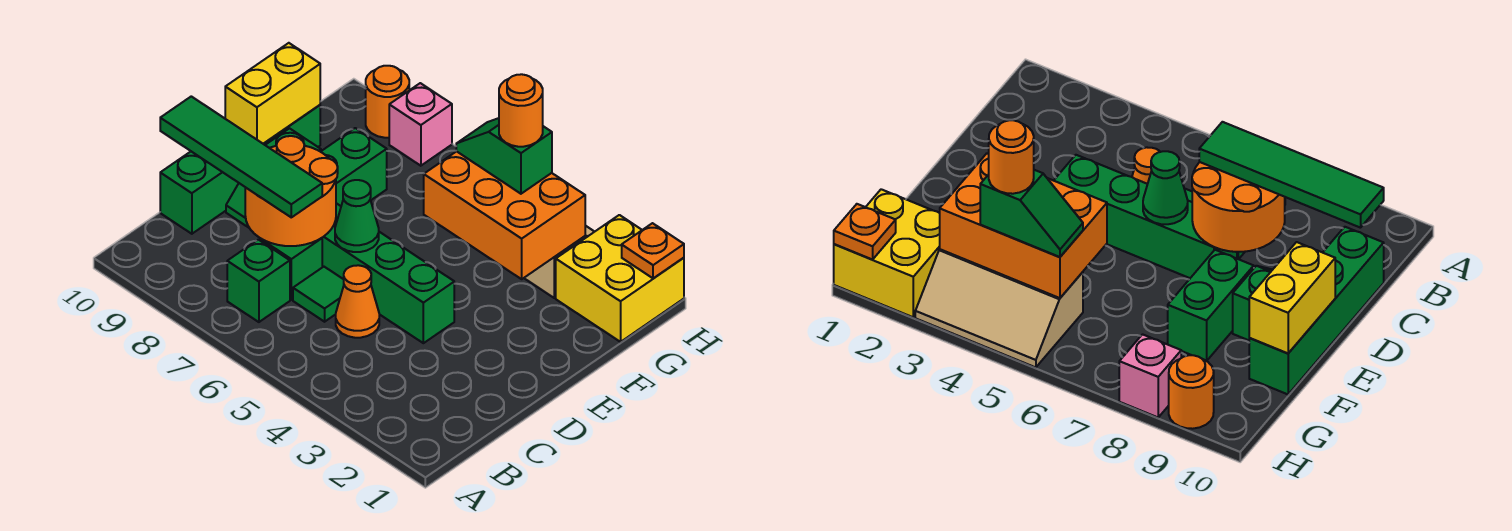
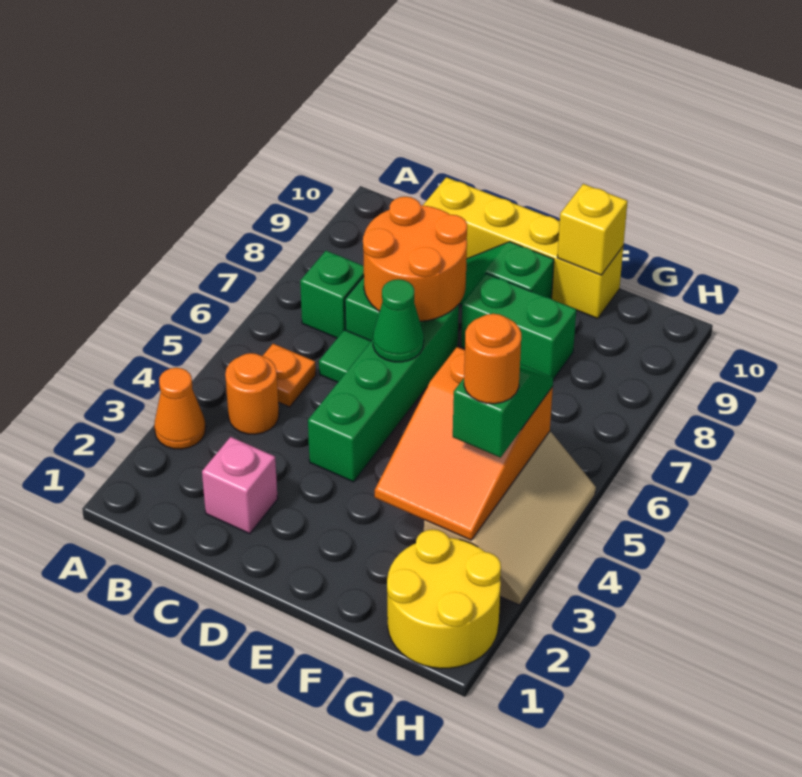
orange cone C5 level 1 -> orange cone A3 level 1
green tile C7:C10 level 3 -> none
green brick C10:F10 level 1 -> yellow brick C10:F10 level 1
yellow brick E10:F10 level 2 -> yellow brick F10 level 2
orange brick F3:G5 level 2 -> orange slope F3:G5 level 2 top 5
yellow brick G1:H2 level 1 -> yellow round brick G1:H2 level 1
orange plate H1 level 2 -> orange plate B5 level 1
pink brick H8 level 1 -> pink brick C2 level 1
orange round brick H9 level 1 -> orange round brick B4 level 1

